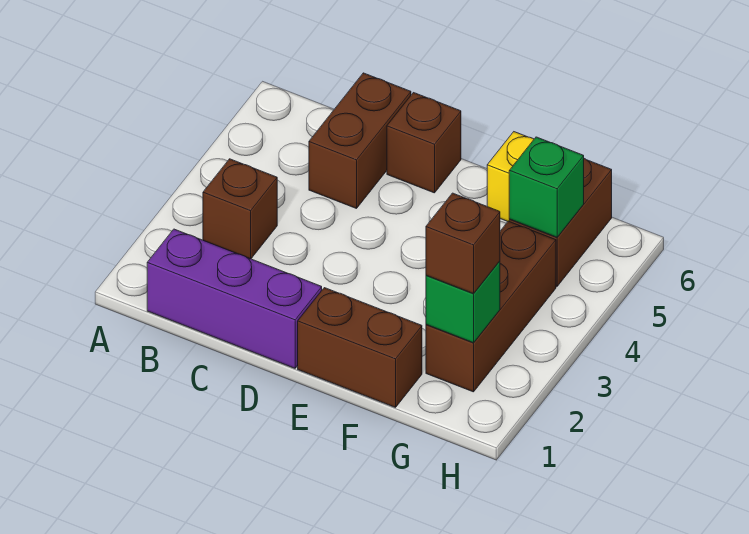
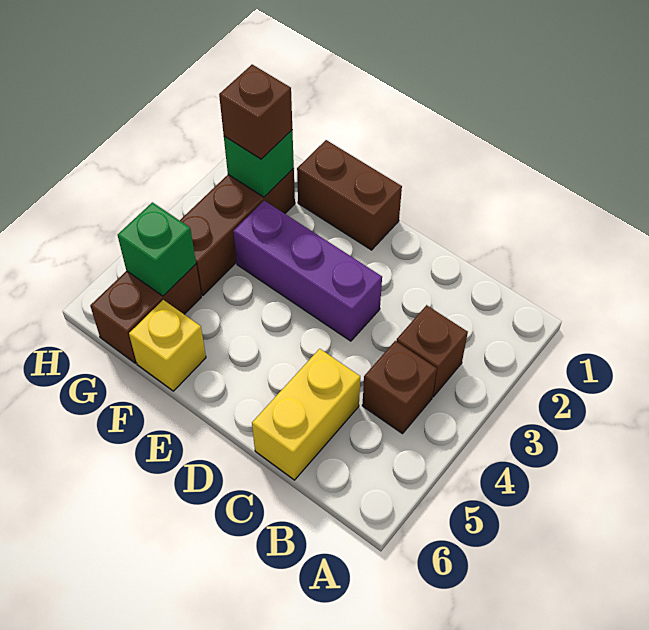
purple brick B1:D1 level 1 -> purple brick D3:F3 level 1
brown brick C5:C6 level 1 -> yellow brick C5:C6 level 1
brown brick D6 level 1 -> brown brick B4 level 1

